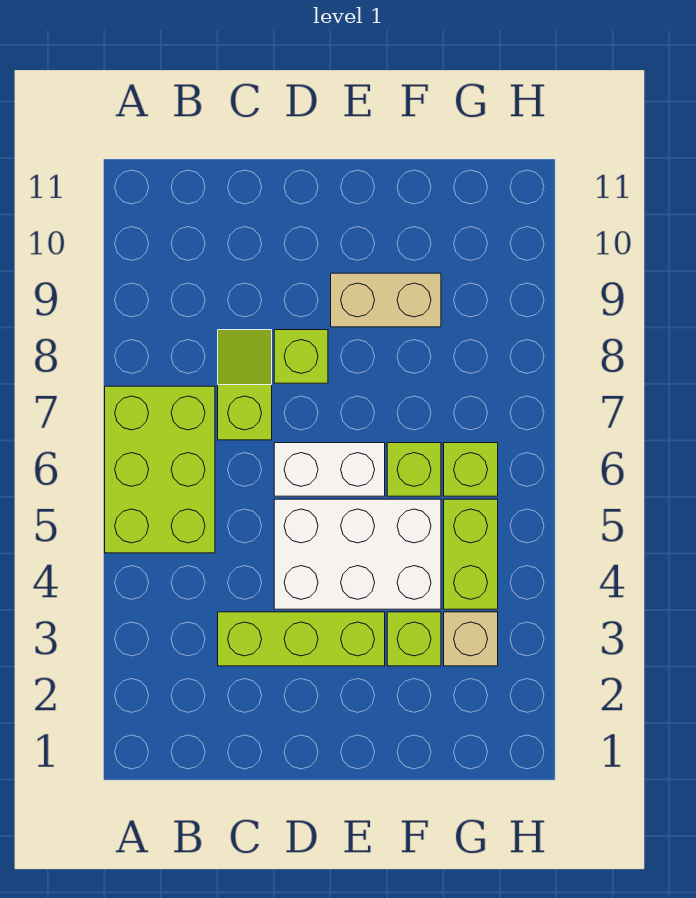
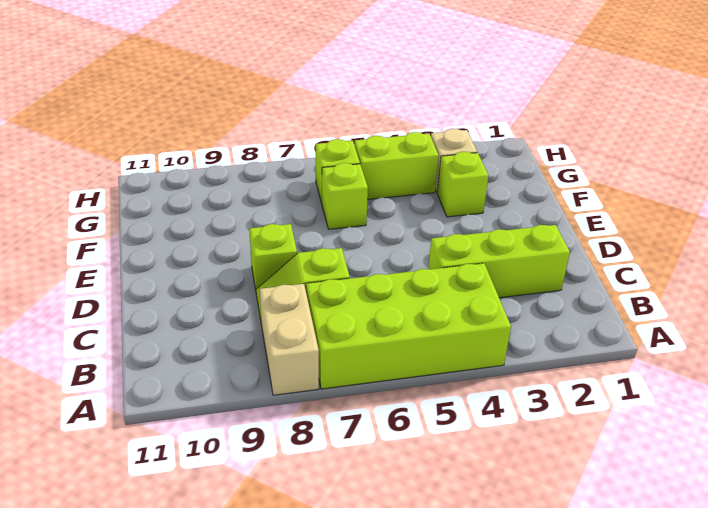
lime brick A5:B7 level 1 -> lime brick A4:B7 level 1
lime brick C3:E3 level 1 -> lime brick C2:C4 level 1
white brick D4:F5 level 1 -> none
white brick D6:E6 level 1 -> none
tan brick E9:F9 level 1 -> tan brick A8:B8 level 1

